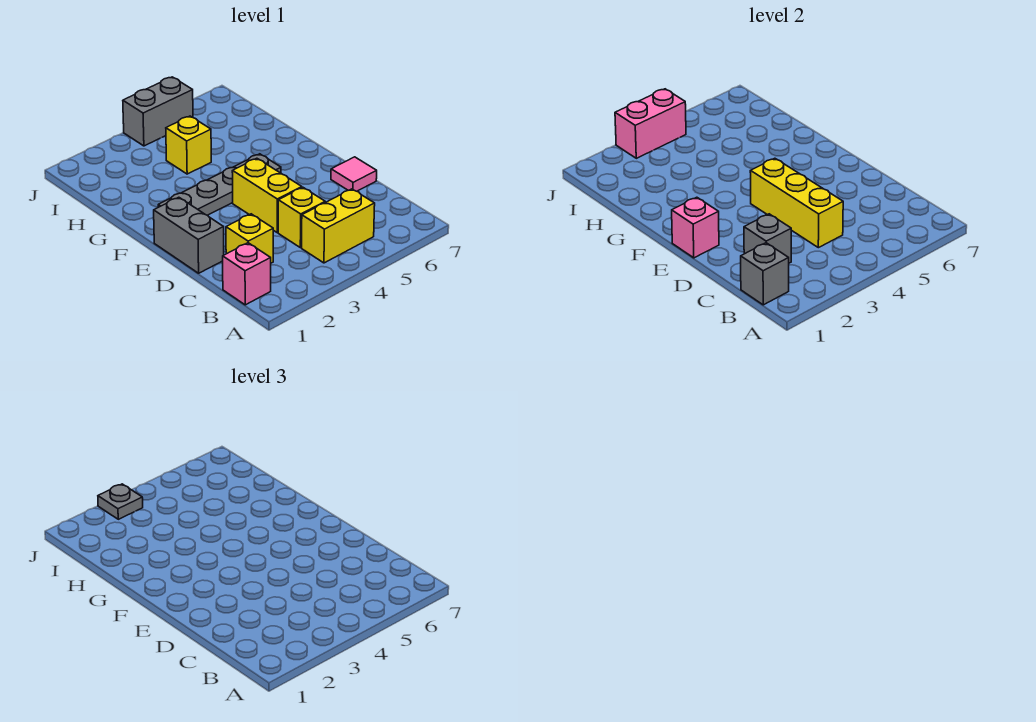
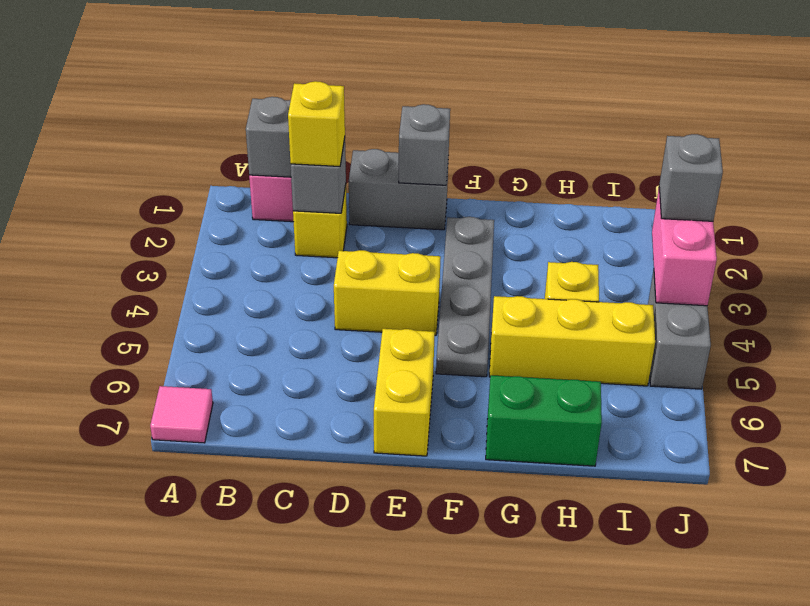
yellow brick B4:B5 level 1 -> yellow brick E6:E7 level 1
yellow brick C4 level 1 -> yellow brick C2 level 3
yellow brick C4:E4 level 2 -> yellow brick G5:I5 level 1
pink tile D7 level 1 -> pink tile A7 level 1
pink brick E1 level 2 -> grey brick E1 level 2
none -> green brick G7:H7 level 1
grey plate J3 level 3 -> grey brick J3 level 3

